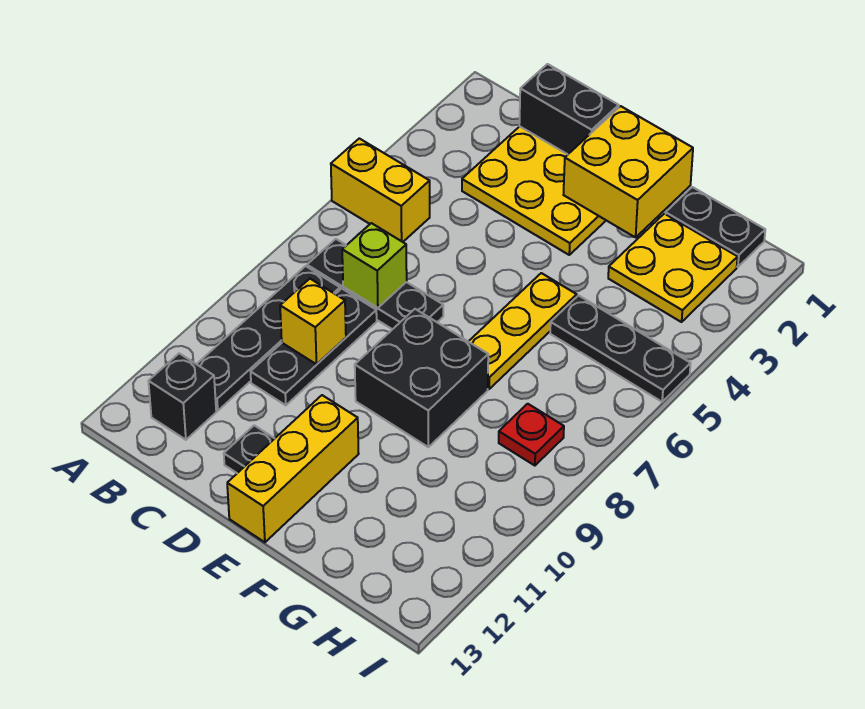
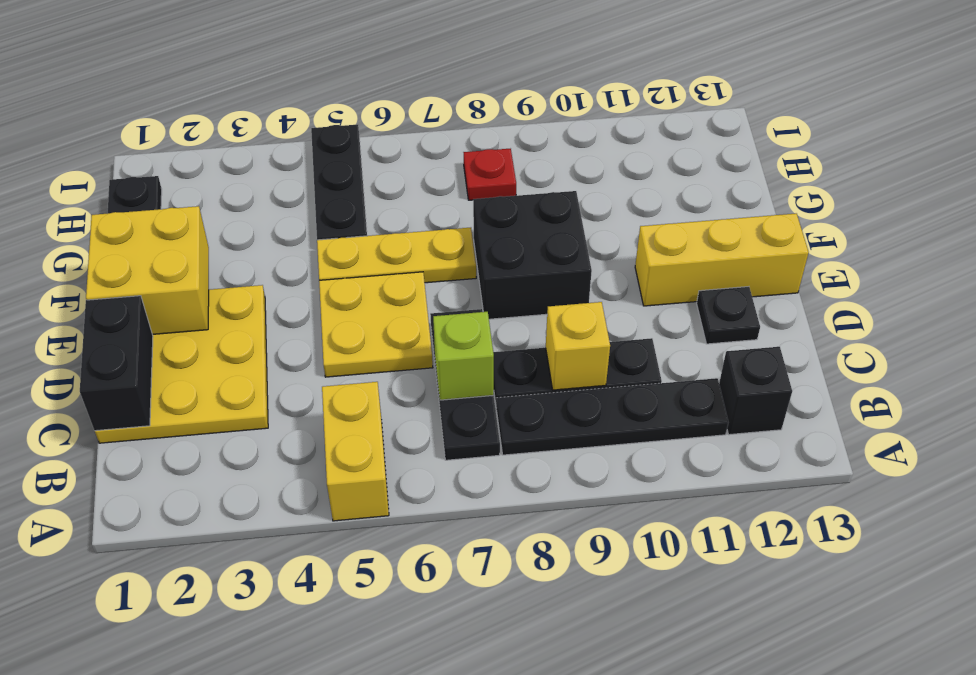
yellow plate G2:H3 level 1 -> yellow plate D5:E6 level 1

